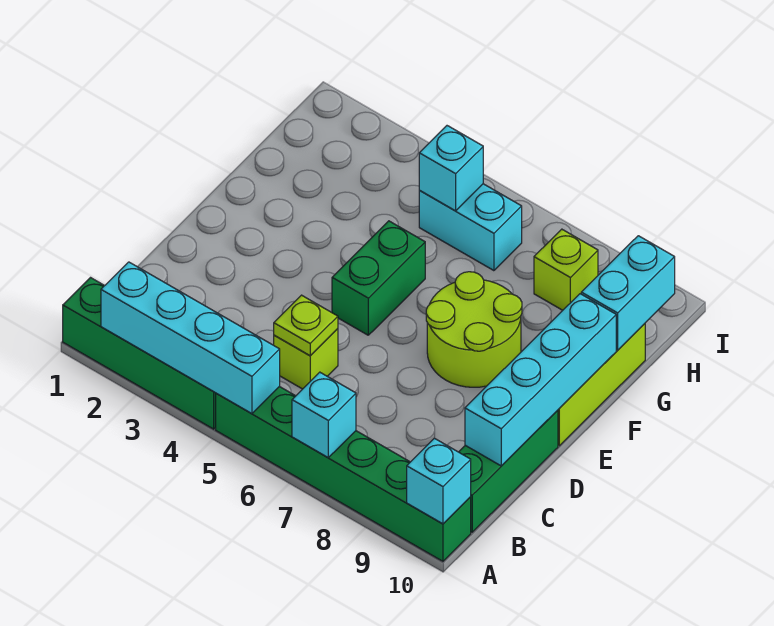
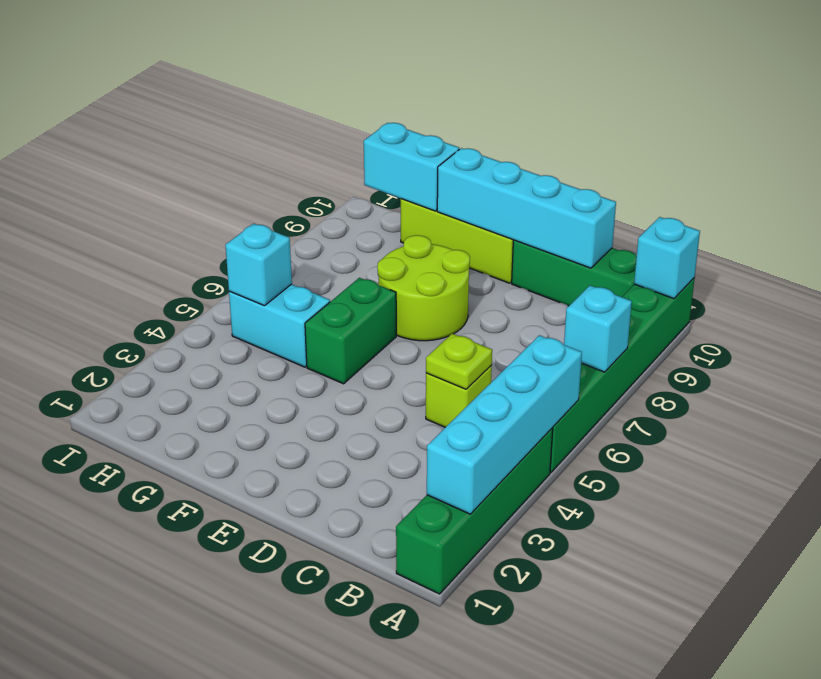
green brick E5:F5 level 1 -> green brick F5:F6 level 1
cyan brick H5:H6 level 1 -> cyan brick G5:H5 level 1
lime brick H8 level 1 -> none

